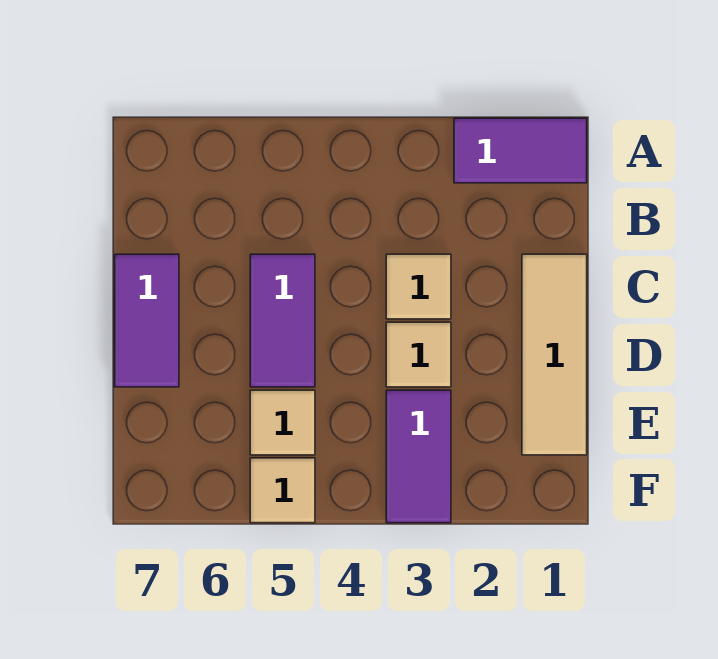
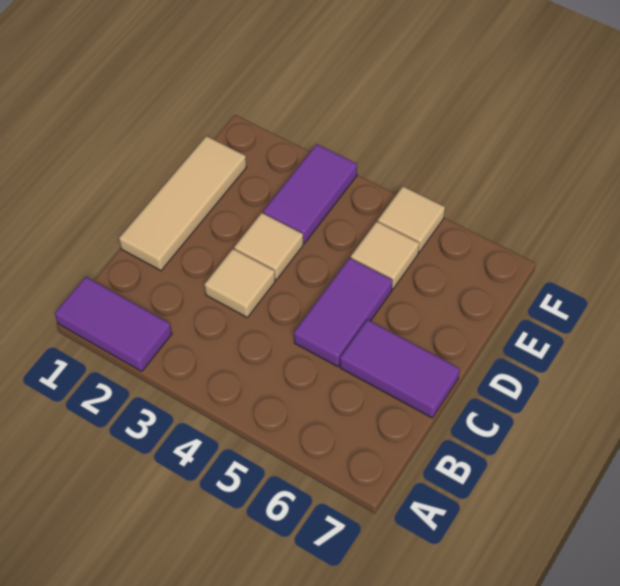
purple tile C7:D7 level 1 -> purple tile C6:C7 level 1

